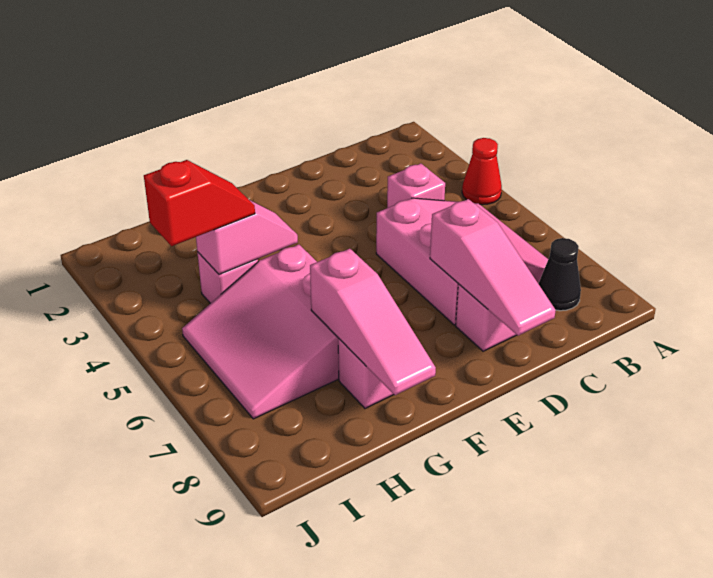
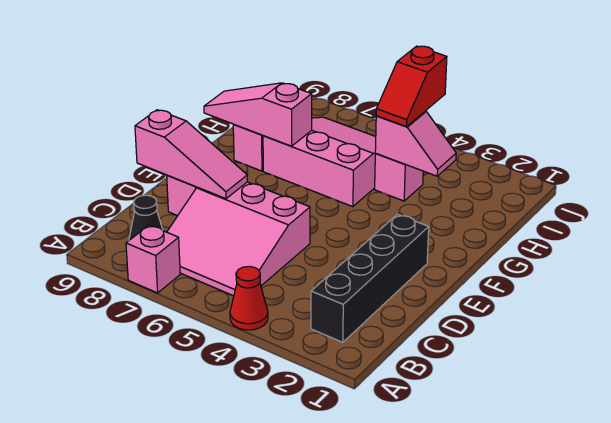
none -> black brick B2:E2 level 1
pink brick C4 level 1 -> pink brick A7 level 1
pink slope D7:D9 level 2 top 7 -> pink slope D7:D9 level 2 top 9
pink slope G4:H4 level 2 top H -> pink slope H3:H4 level 2 top 4

